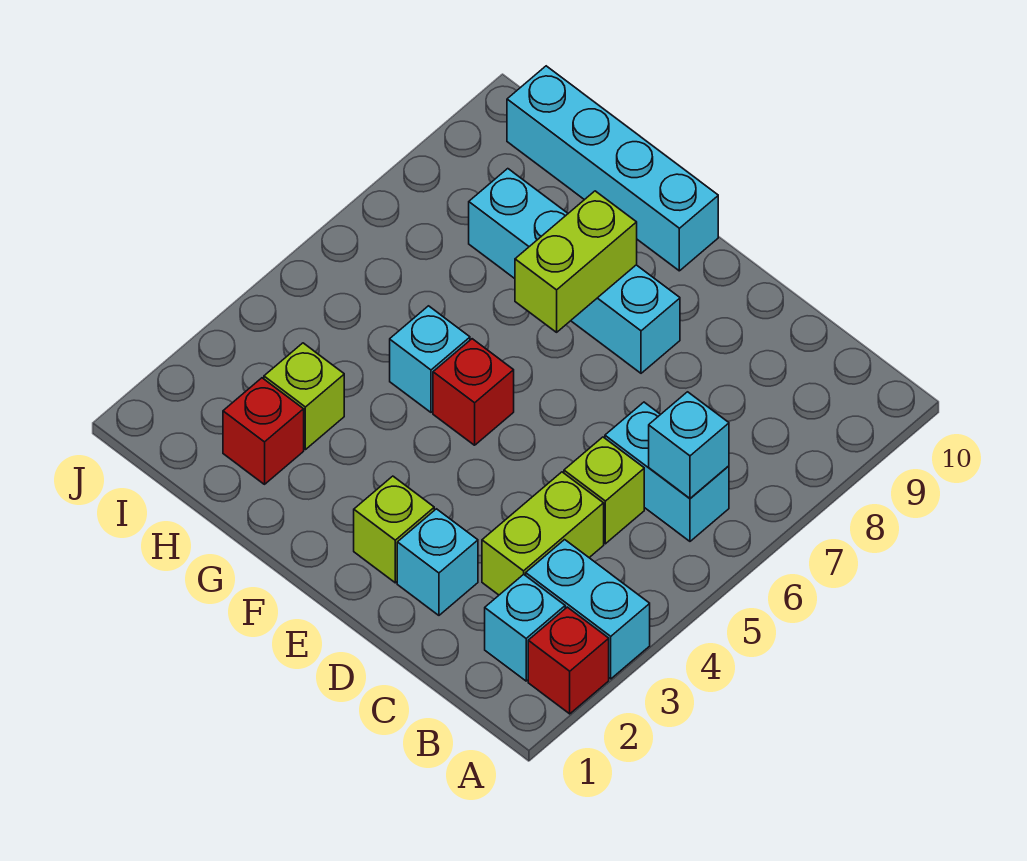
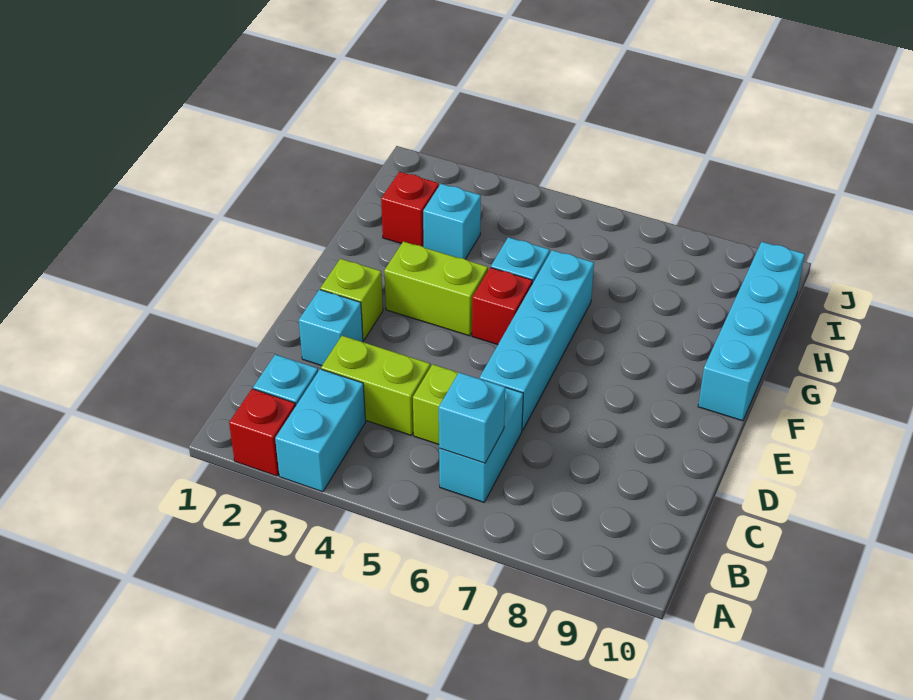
cyan brick E8:H8 level 1 -> cyan brick D6:G6 level 1
lime brick F7:F8 level 2 -> lime brick F3:F4 level 1
lime brick H3 level 1 -> cyan brick H3 level 1

